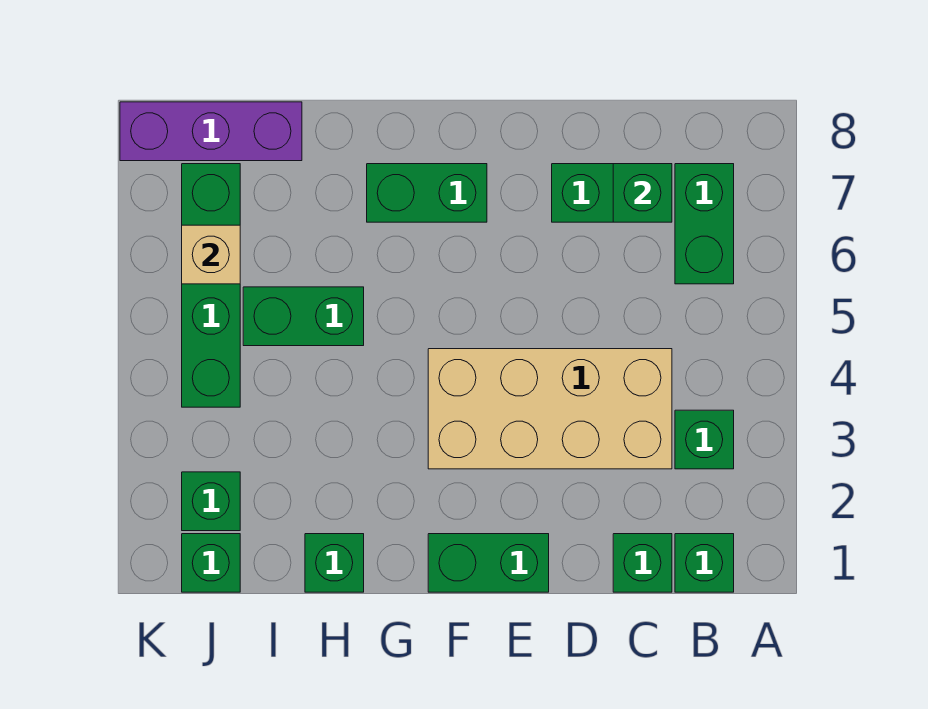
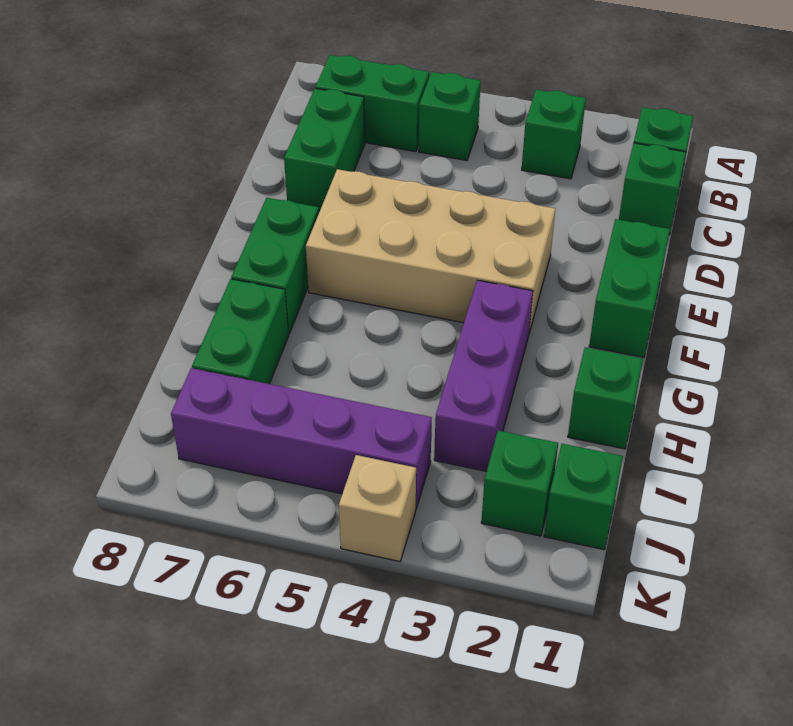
tan brick C3:F4 level 1 -> tan brick E3:F6 level 1
green brick C7 level 2 -> green brick B5 level 1
green brick H5:I5 level 1 -> green brick H7:I7 level 1
purple brick I8:K8 level 1 -> purple brick G3:I3 level 1
green brick J4:J7 level 1 -> purple brick J4:J7 level 1
tan brick J6 level 2 -> tan brick K4 level 1

